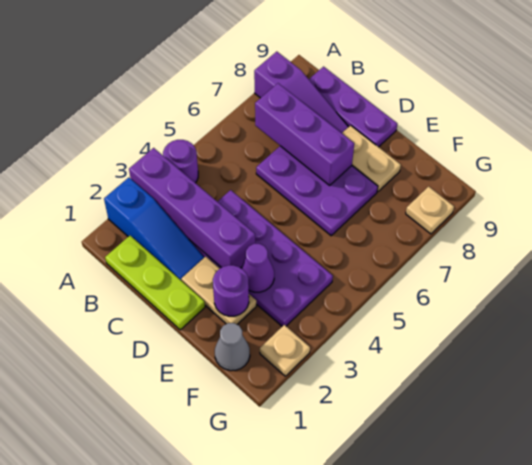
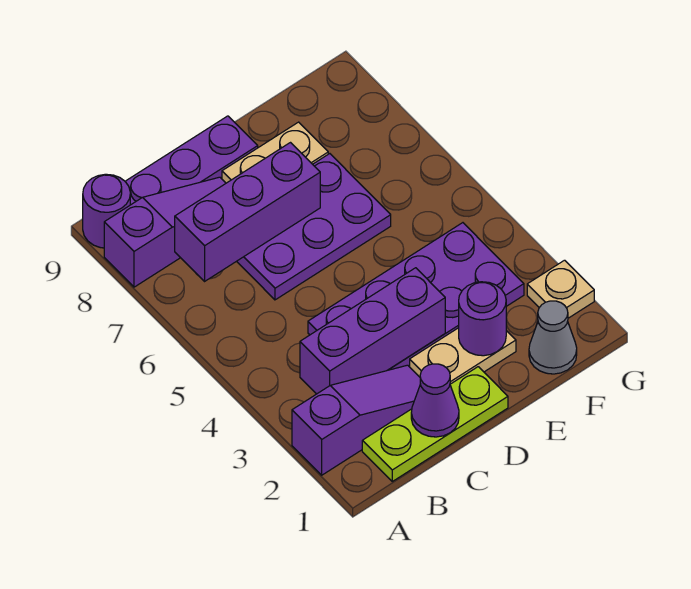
blue slope A2:C2 level 1 top A -> purple slope A2:C2 level 1 top A
purple brick A3:D3 level 2 -> purple brick B3:D3 level 2
purple round brick A4 level 1 -> purple round brick A9 level 1
purple cone E3 level 2 -> purple cone C1 level 2
tan plate G8 level 1 -> none

